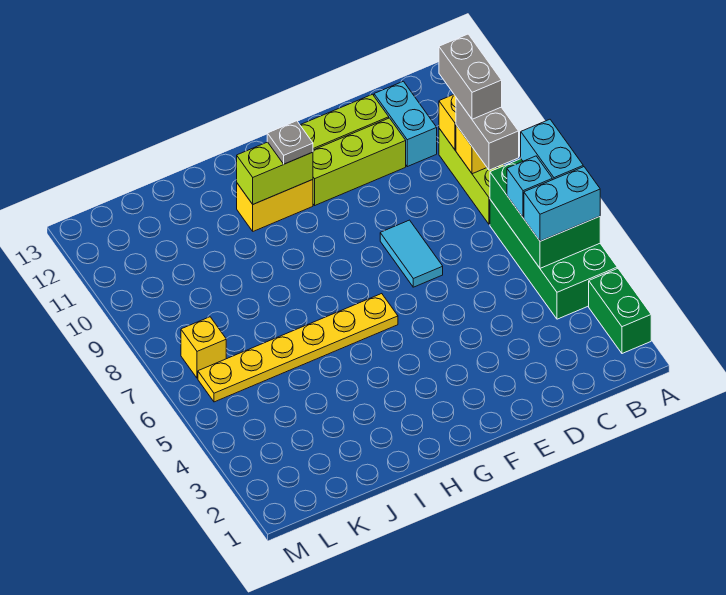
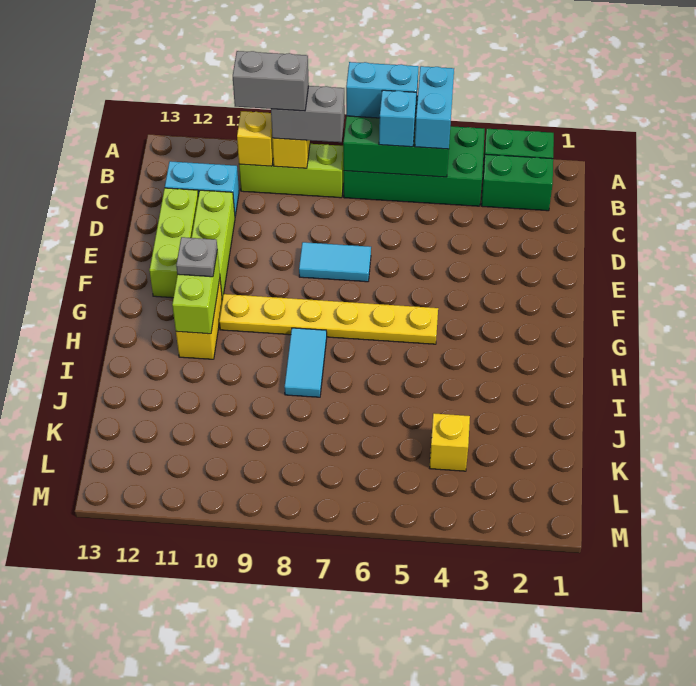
none -> green brick B2:B3 level 1
yellow plate G6:L6 level 1 -> yellow plate G5:G10 level 1
none -> cyan tile H8:I8 level 1
yellow brick L7 level 1 -> yellow brick K4 level 1

